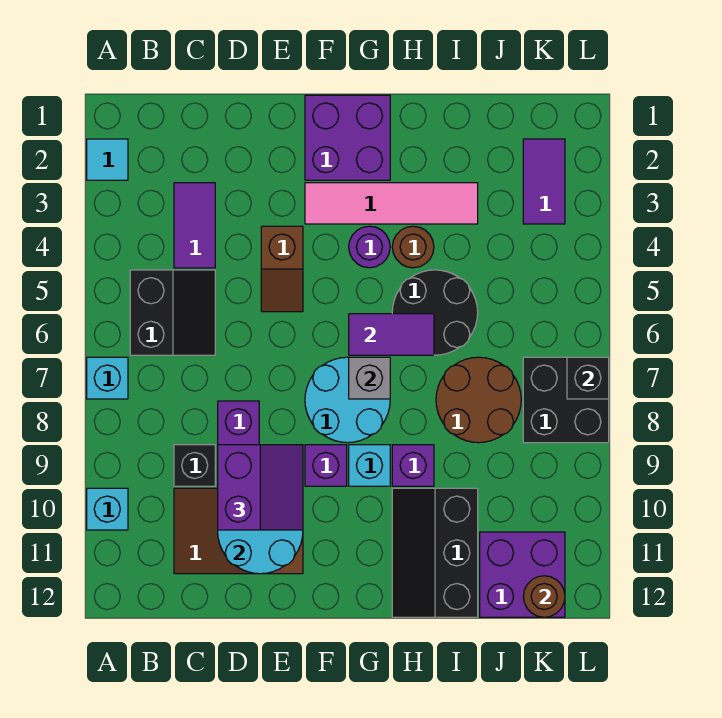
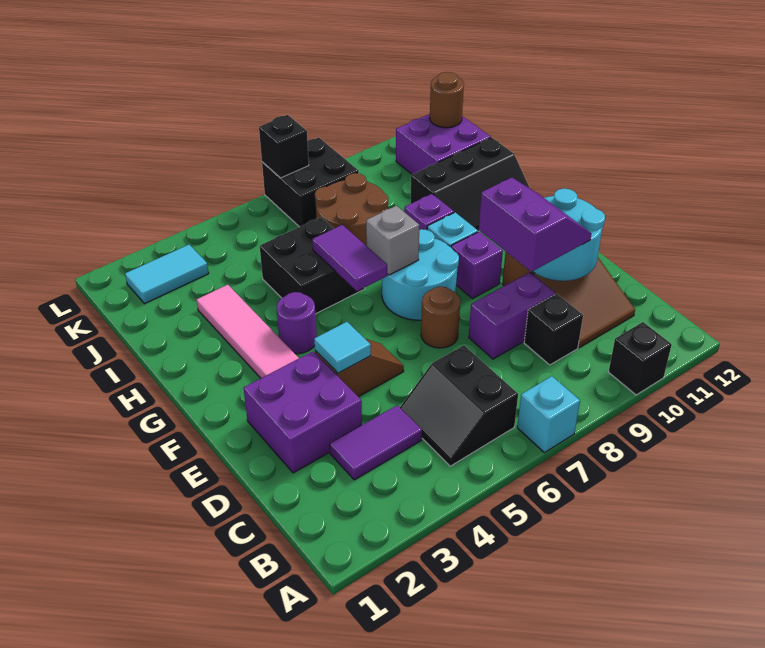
cyan tile A2 level 1 -> cyan tile E4 level 2
cyan brick A10 level 1 -> black brick A10 level 1
black slope B5:C6 level 1 top B -> black slope B5:C6 level 1 top 6
purple slope D9:E10 level 3 top D -> purple slope D9:E10 level 3 top 9
purple brick F1:G2 level 1 -> purple brick D2:E3 level 1
brown round brick H4 level 1 -> brown round brick E7 level 1
black round brick H5:I6 level 1 -> black brick H5:I6 level 1
purple tile K2:K3 level 1 -> cyan tile K2:K3 level 1

